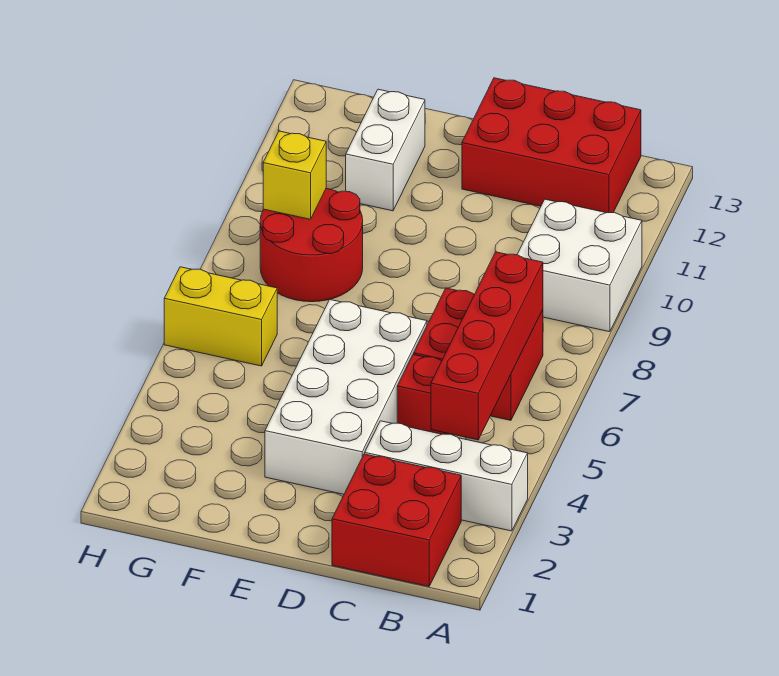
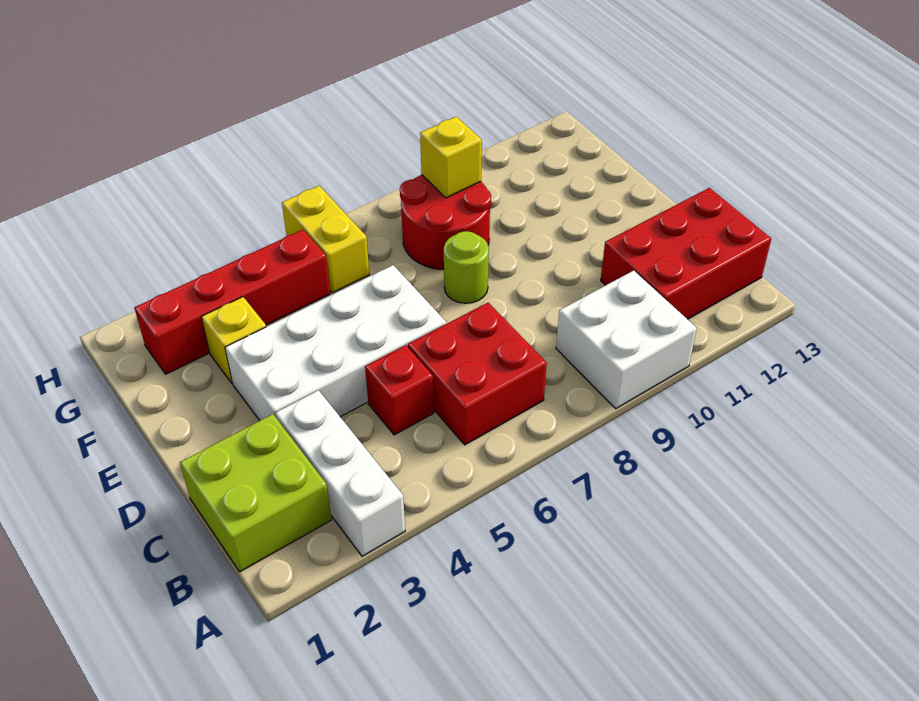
red brick B1:C2 level 1 -> lime brick B1:C2 level 1
red brick B4:B7 level 2 -> red brick G2:G5 level 1
red brick B12:D13 level 1 -> red brick B11:C13 level 1
none -> lime round brick E8 level 1
none -> yellow brick F3 level 1
white brick F11:F12 level 1 -> none

